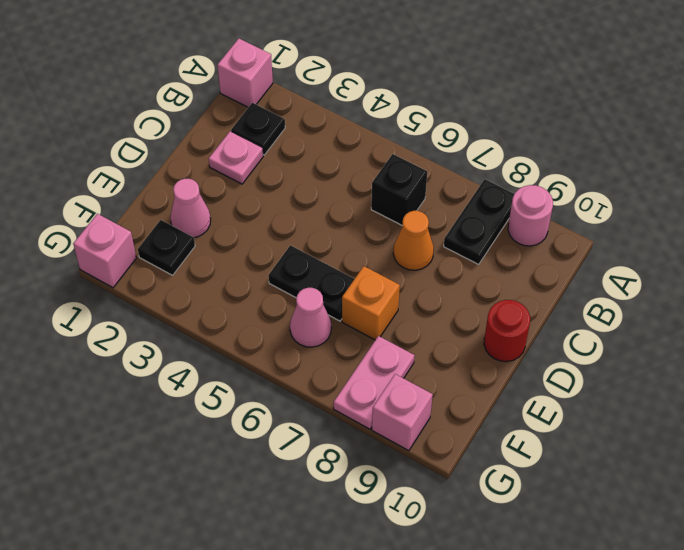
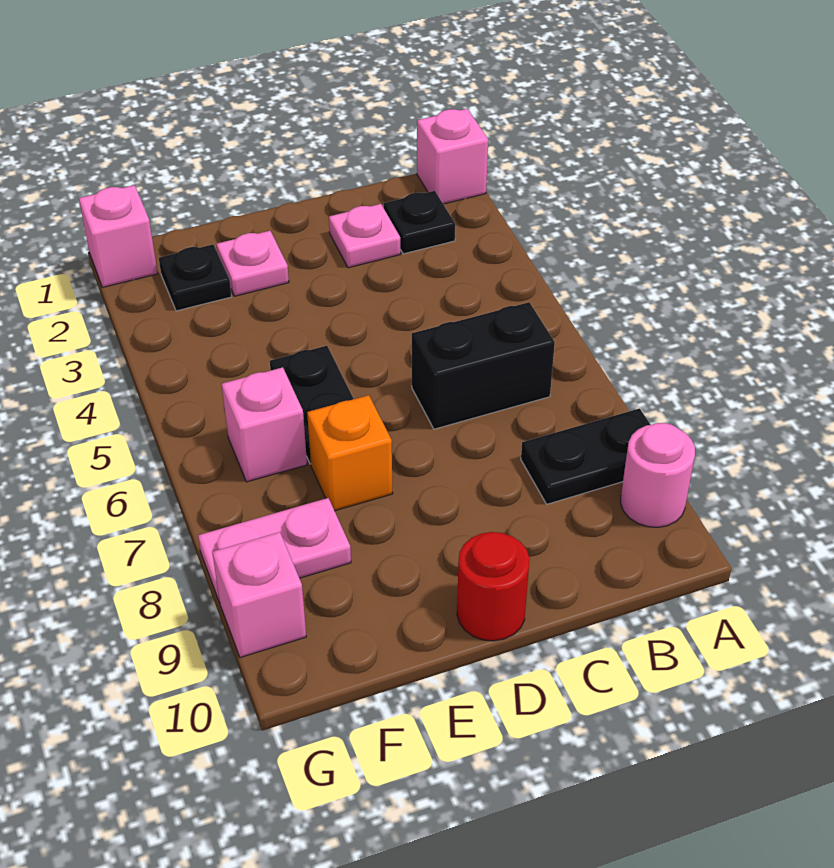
black brick B6 level 1 -> black brick B6:C6 level 1
orange cone C7 level 1 -> none
pink cone E2 level 1 -> pink plate E2 level 1
pink cone F6 level 1 -> pink brick F6 level 1

